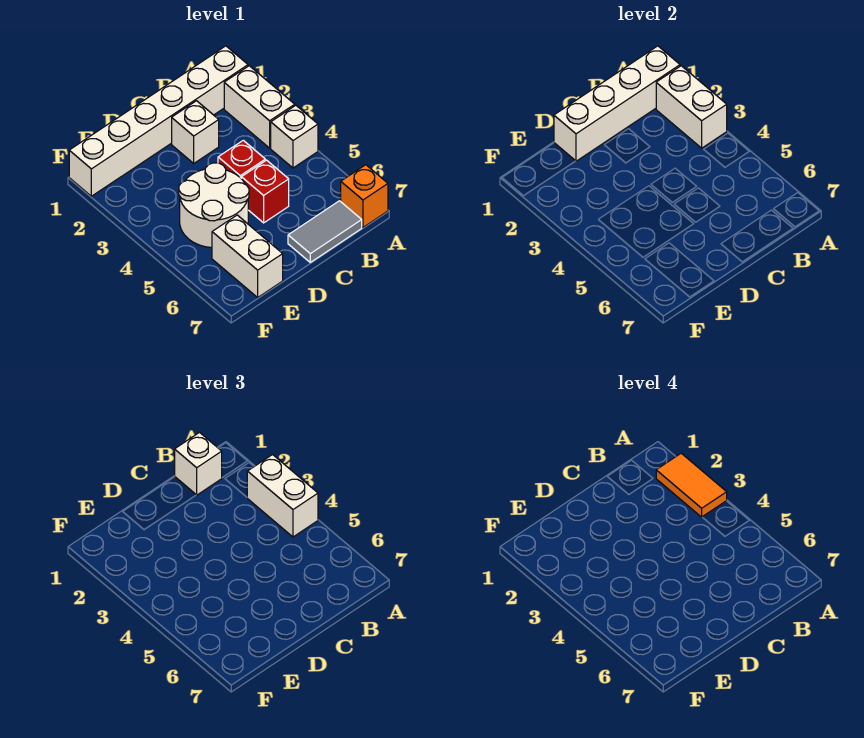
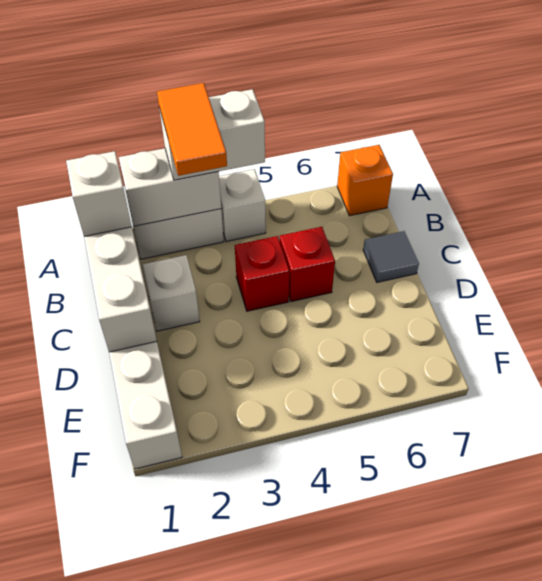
orange tile A2:A3 level 4 -> orange tile A3:B3 level 4
grey tile B7:C7 level 1 -> grey tile C7 level 1
white round brick D4:E5 level 1 -> none
white brick E6:E7 level 1 -> none

